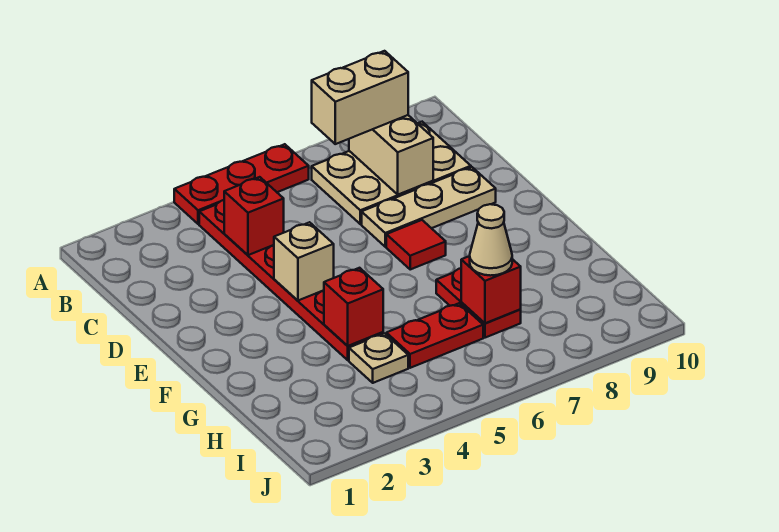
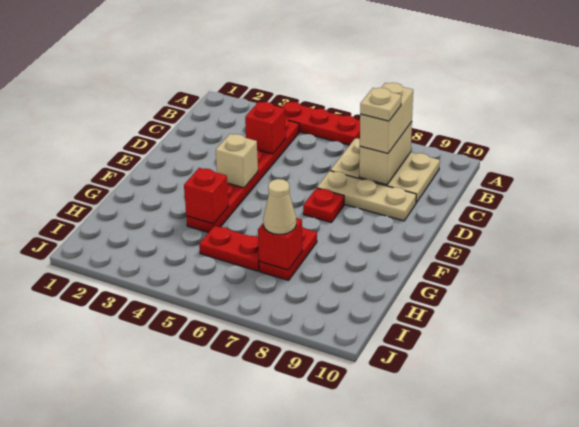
tan brick B7:B8 level 3 -> tan brick B8:C8 level 3
red tile E7 level 1 -> red plate E7 level 1
tan plate H4 level 1 -> tan plate C8 level 4

